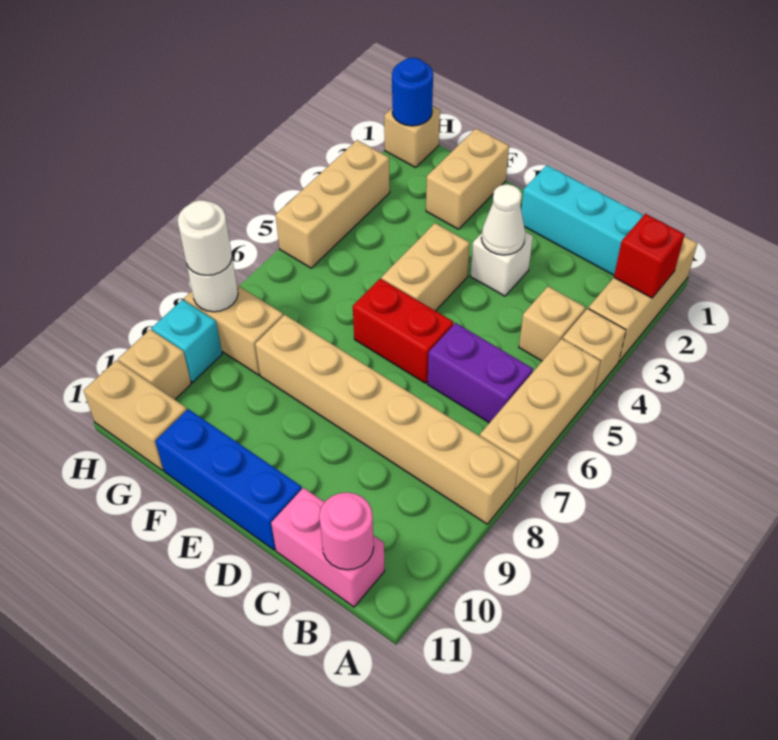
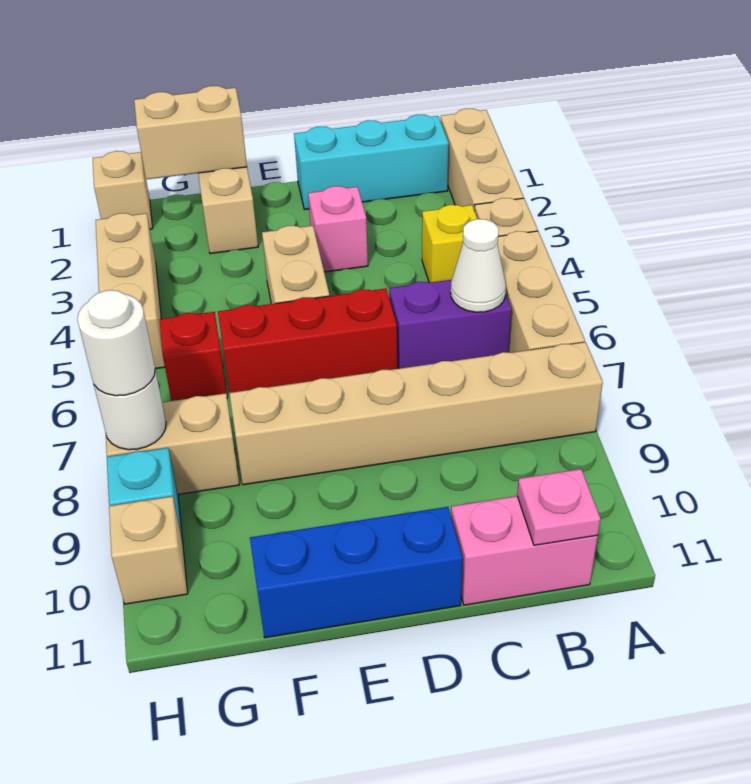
red brick A2 level 2 -> red brick G6 level 1
tan brick B4 level 1 -> yellow brick B4 level 1
pink round brick B11 level 2 -> pink plate B11 level 2
white brick D3 level 1 -> pink brick D3 level 1
white cone D3 level 2 -> white cone B6 level 2
red brick D6:E6 level 1 -> red brick D6:F6 level 1
tan brick G11:H11 level 1 -> tan brick F1:G1 level 2
blue round brick H1 level 2 -> none

